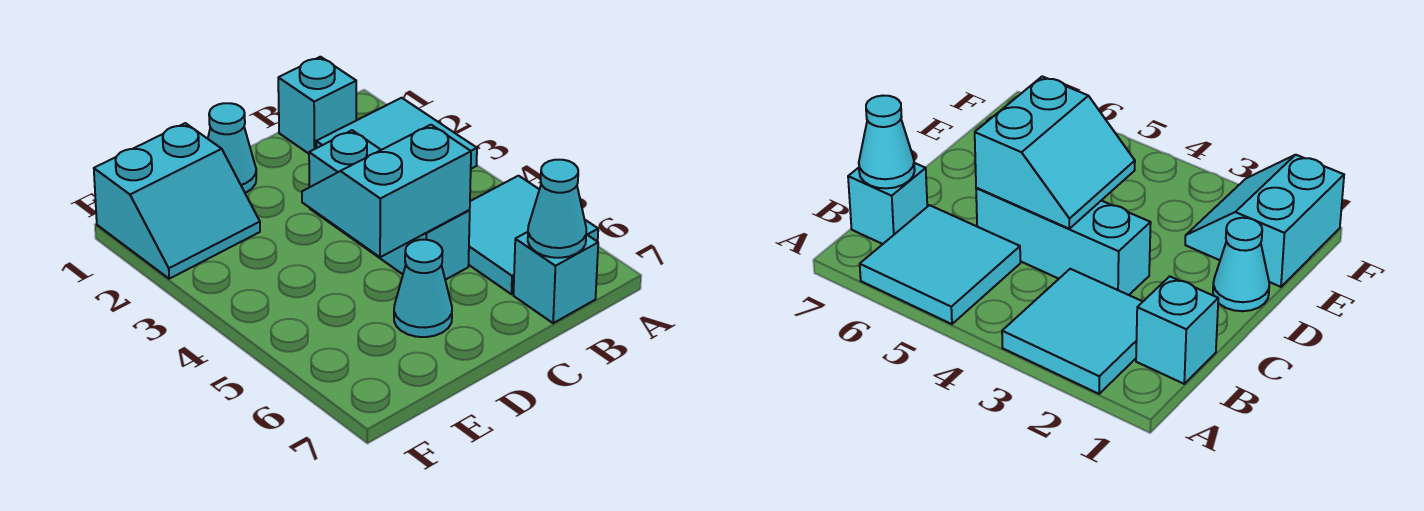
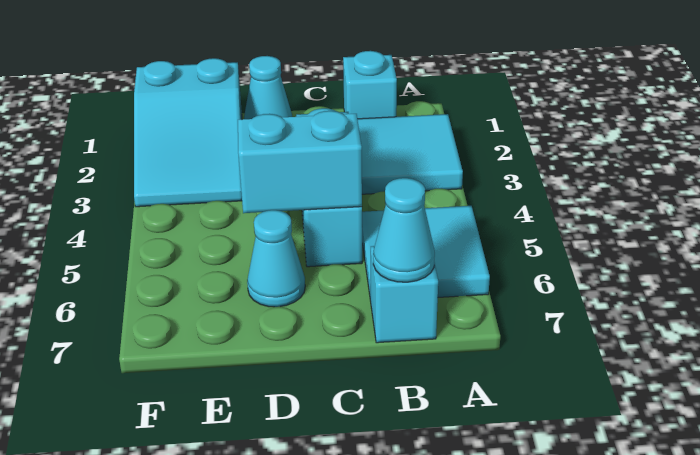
cyan slope E1:F2 level 1 top 1 -> cyan slope E1:F3 level 1 top 1

